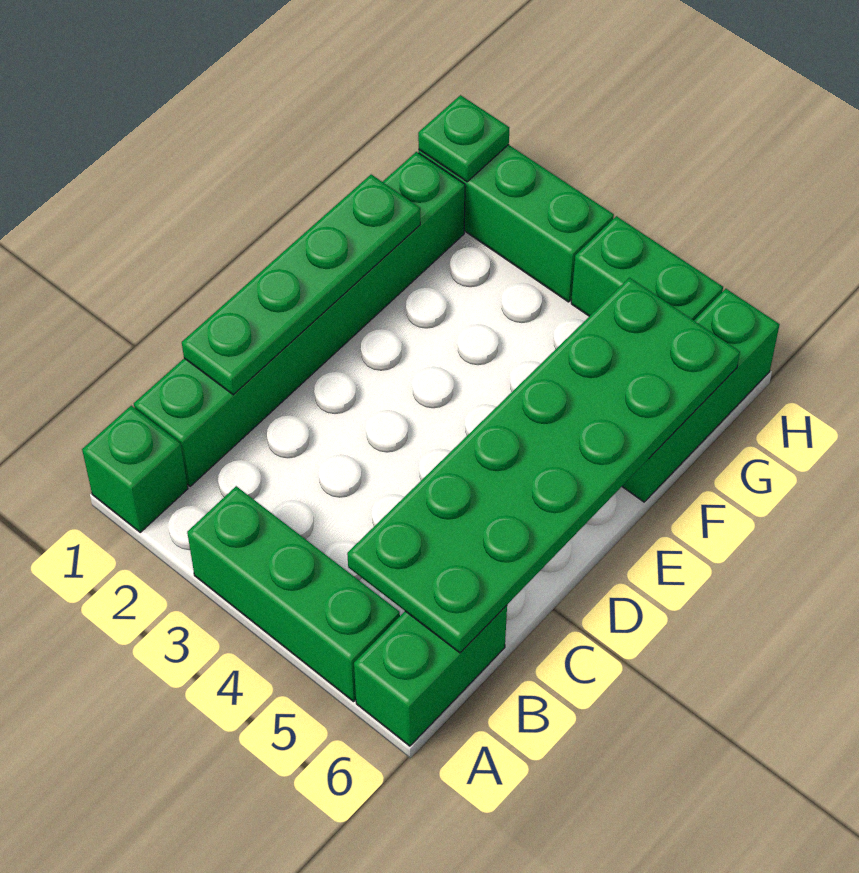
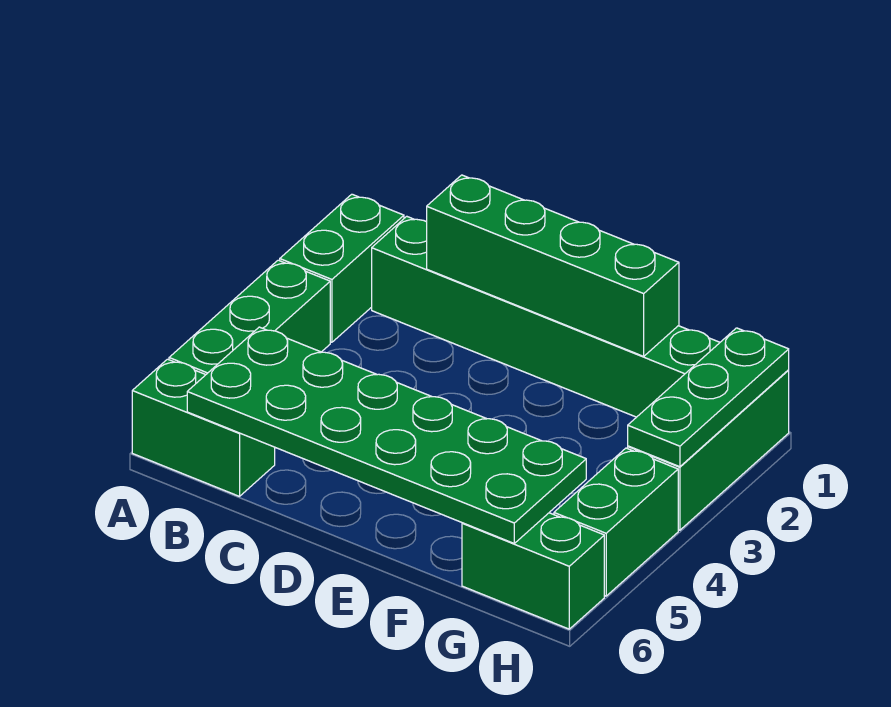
green brick A1 level 1 -> green brick A1:A2 level 1
green plate C1:F1 level 2 -> green brick C1:F1 level 2
green brick F6:H6 level 1 -> green brick G6:H6 level 1
green plate H1 level 2 -> green plate H1:H3 level 2

